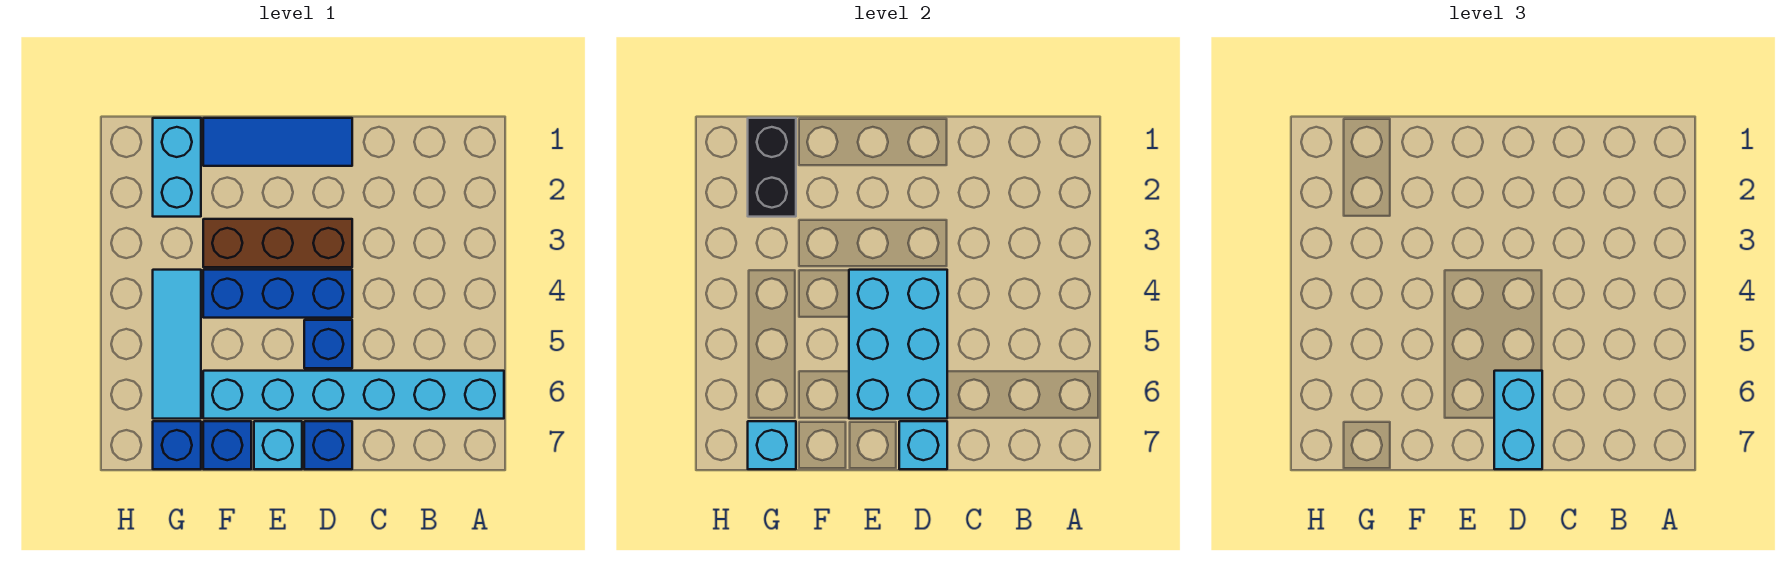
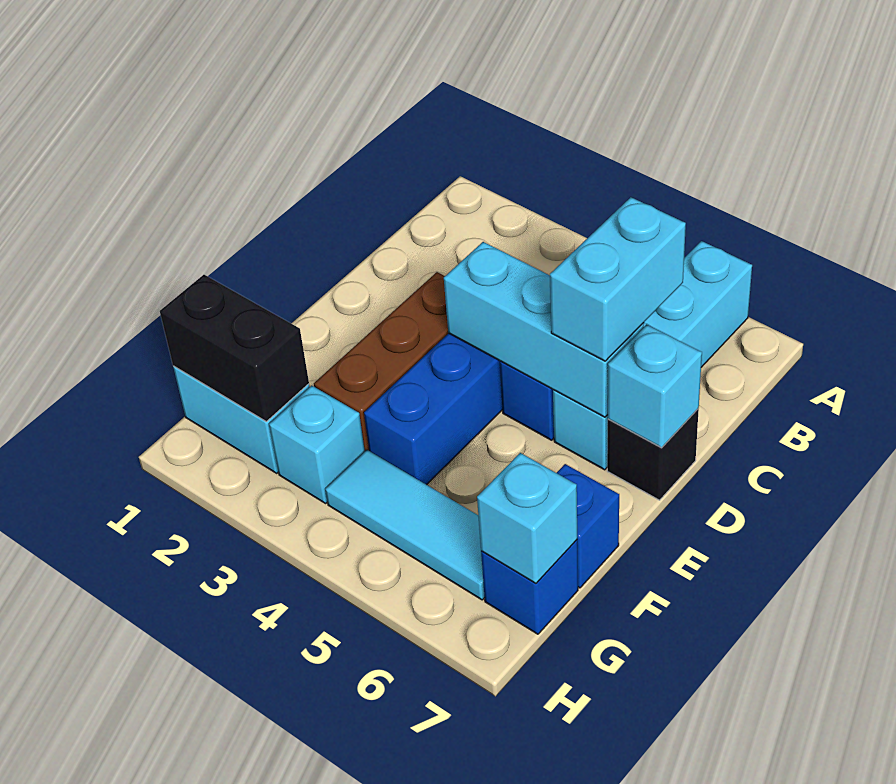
cyan brick A6:F6 level 1 -> cyan brick A6:D6 level 1
blue tile D1:F1 level 1 -> none
cyan brick D4:E6 level 2 -> cyan brick D4:D6 level 2
cyan brick D6:D7 level 3 -> cyan brick C6:D6 level 3
blue brick D7 level 1 -> black brick D7 level 1
cyan brick E7 level 1 -> cyan brick G3 level 1

